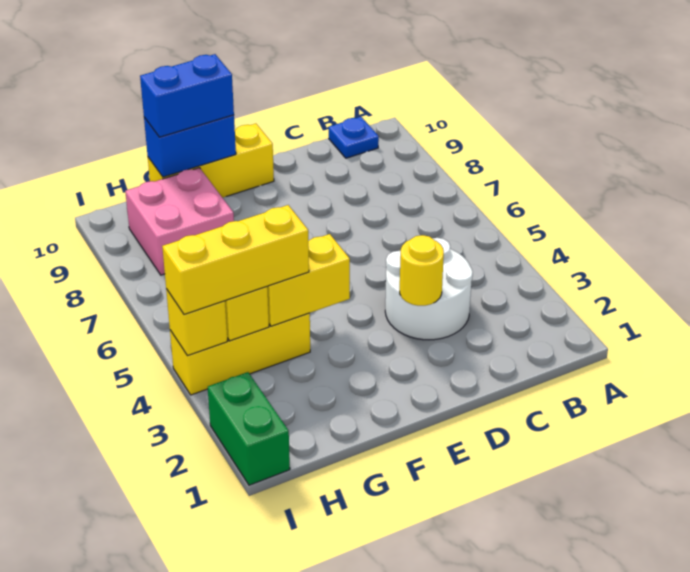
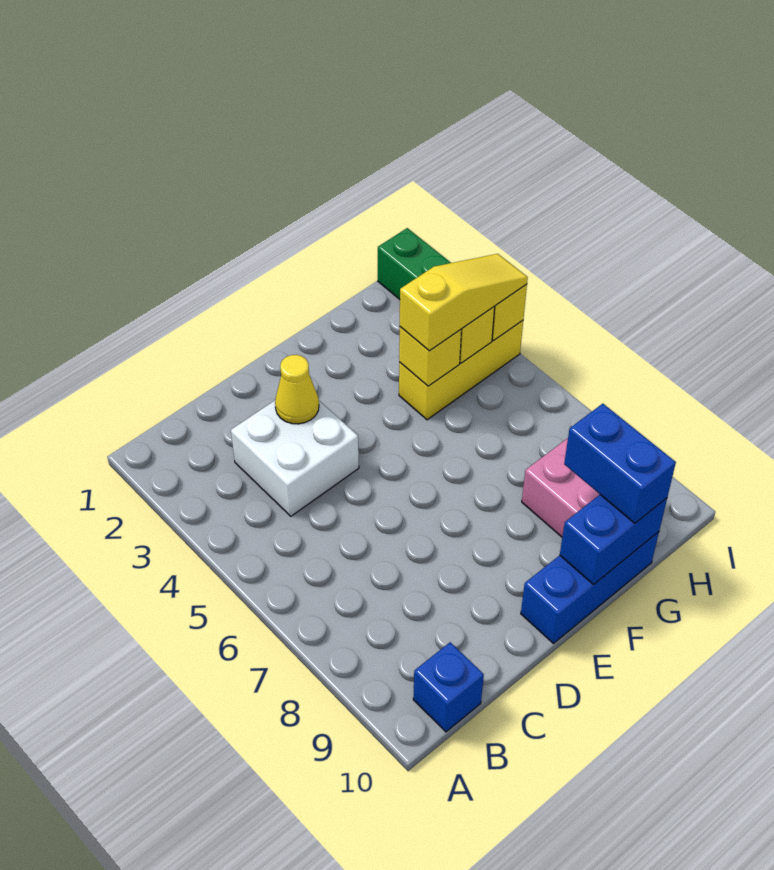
blue plate B10 level 1 -> blue brick B10 level 1
white round brick C3:D4 level 1 -> white brick C3:D4 level 1
yellow round brick D3 level 2 -> yellow cone D3 level 2
yellow brick E10:G10 level 1 -> blue brick E10:G10 level 1
yellow brick F4:G4 level 2 -> yellow brick G4 level 2
blue brick F10:G10 level 3 -> blue brick G9:G10 level 3
yellow brick G4:I4 level 3 -> yellow slope G4:I4 level 3 top G

